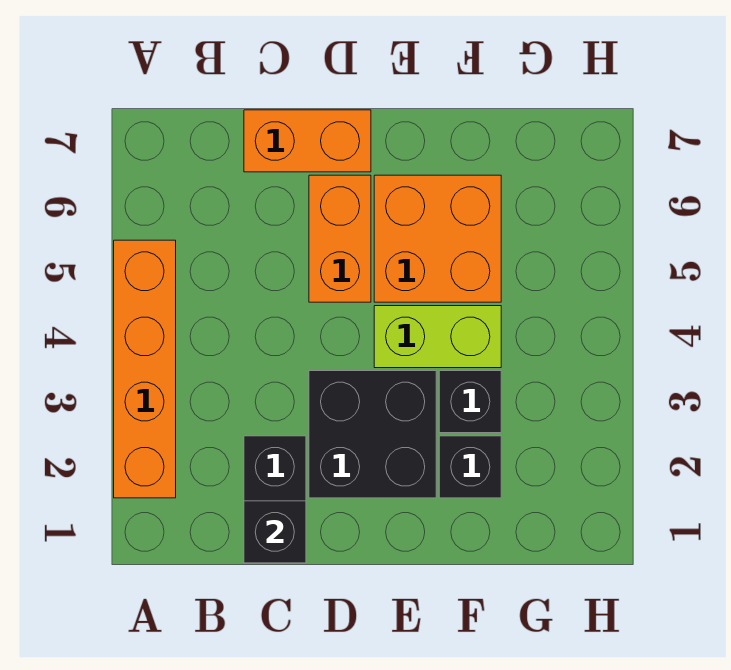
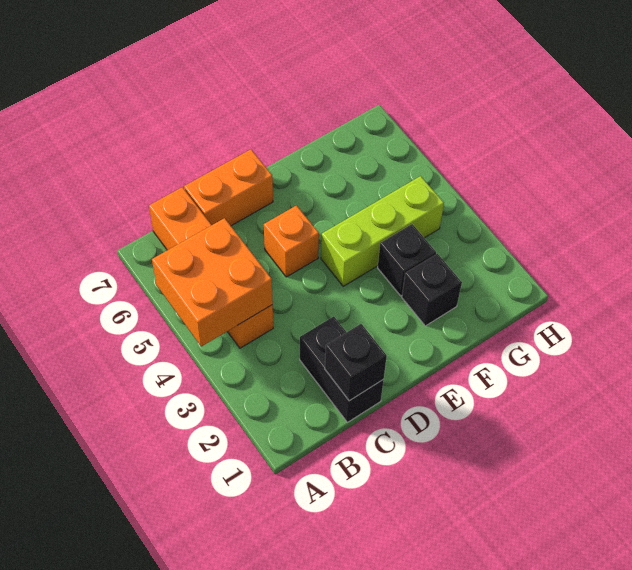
orange brick A2:A5 level 1 -> orange brick B4:B7 level 1
black brick D2:E3 level 1 -> none
orange brick D5:D6 level 1 -> orange brick D5 level 1
lime brick E4:F4 level 1 -> lime brick E4:G4 level 1
orange brick E5:F6 level 1 -> orange brick A4:B5 level 2

